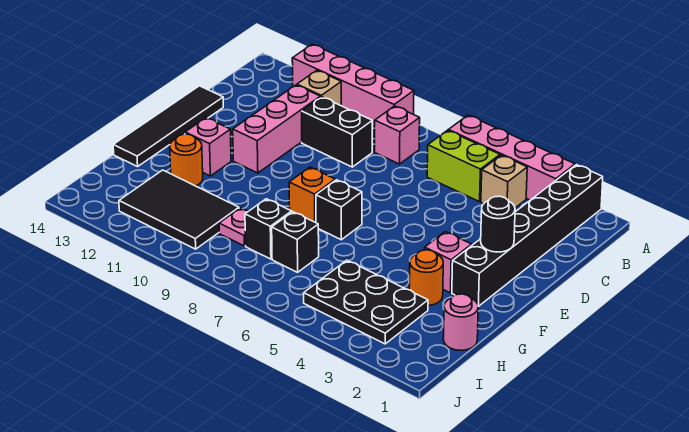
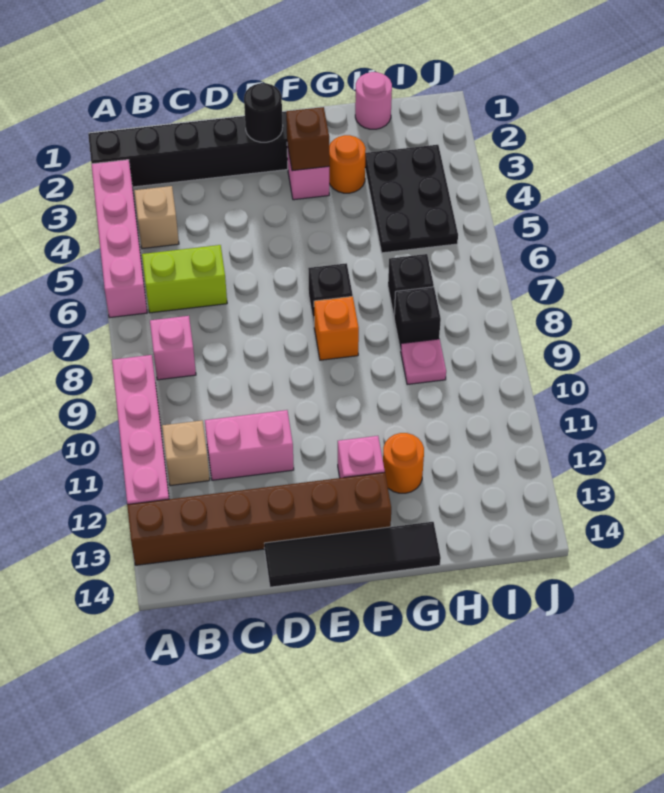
none -> brown brick A13:F13 level 1
lime brick B5:B6 level 1 -> lime brick B6:C6 level 1
black brick C9:C10 level 1 -> none
pink brick C11:E11 level 1 -> pink brick C11:D11 level 1
none -> brown brick F3 level 2
black tile H10:I12 level 1 -> none

